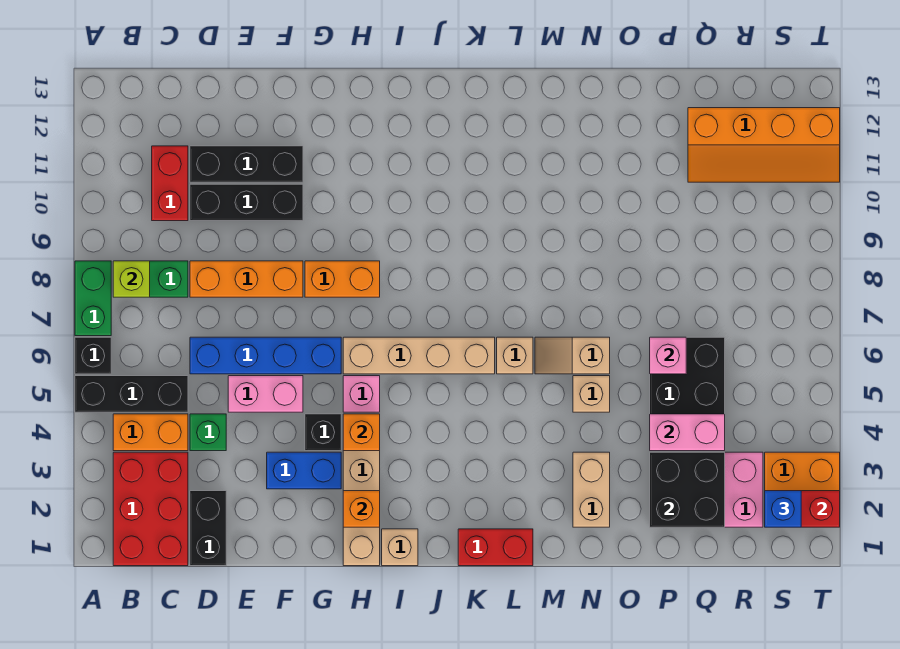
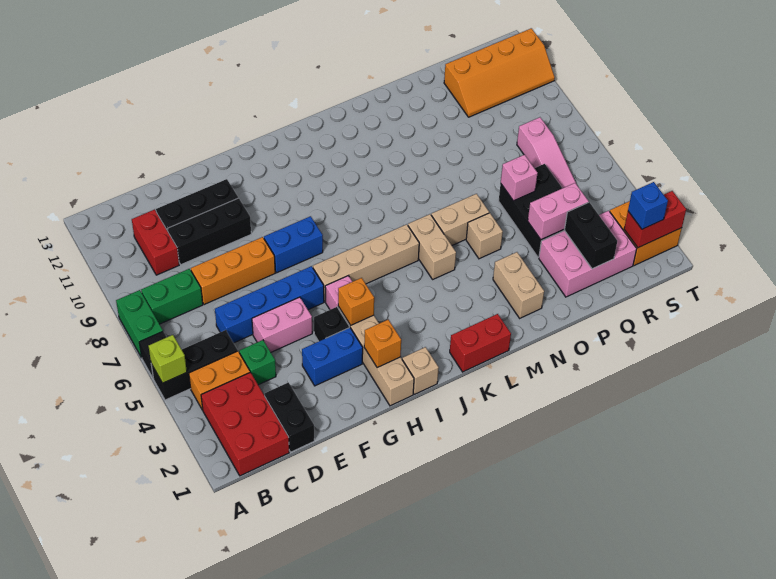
lime brick B8 level 2 -> lime brick A5 level 2
orange brick G8:H8 level 1 -> blue brick G8:H8 level 1
tan brick L6 level 1 -> tan brick L5:L6 level 1
tan slope M6:N6 level 1 top N -> tan brick M6:N6 level 1
black brick P2:Q3 level 2 -> black brick Q2:Q3 level 2
none -> pink slope R6:R8 level 1 top 8

